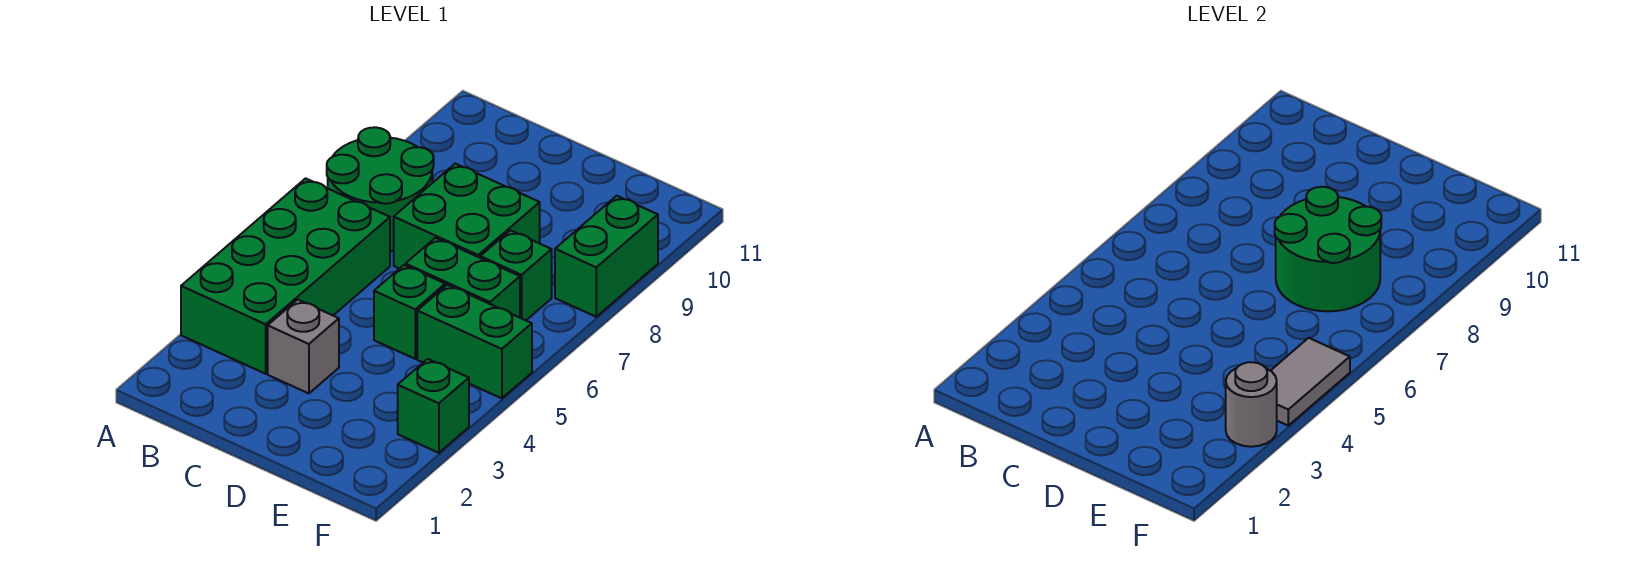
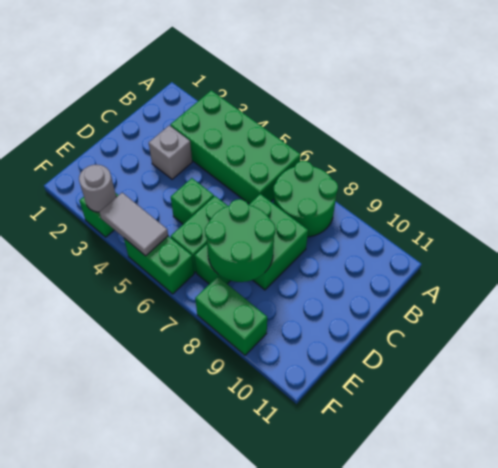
green brick E5:F5 level 1 -> green brick F5:F6 level 1

